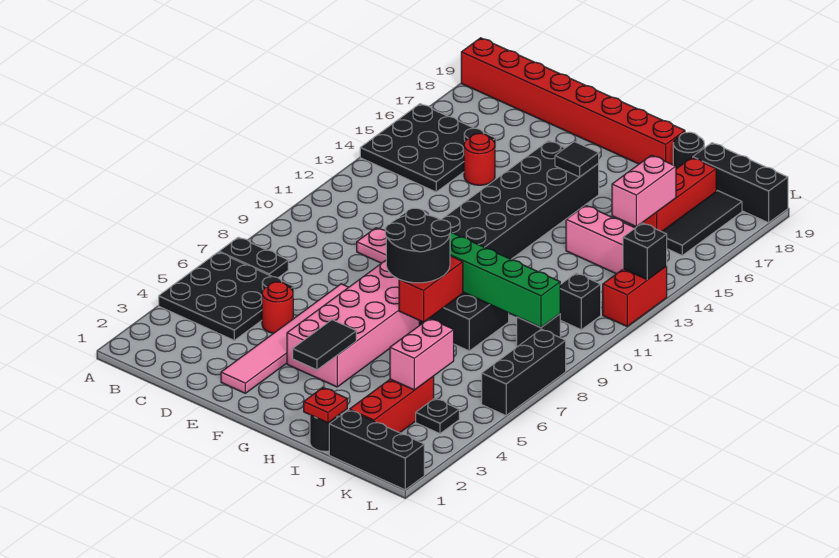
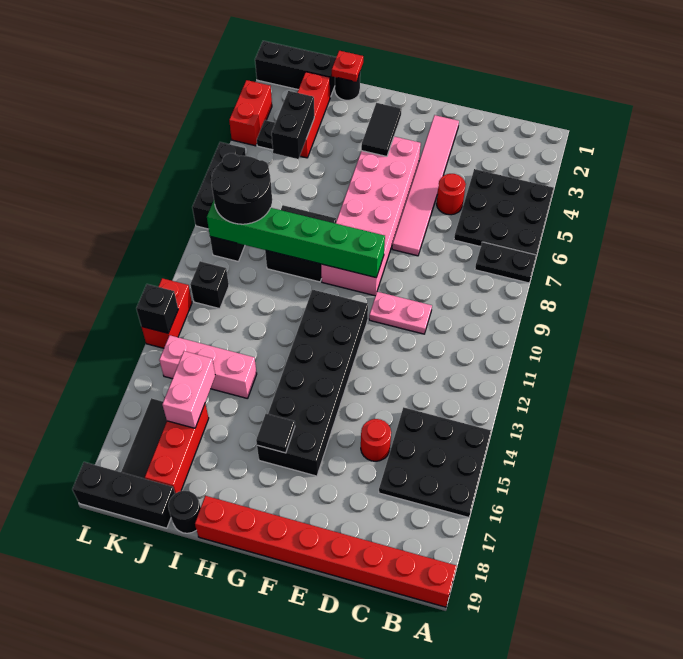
black round brick G7:H8 level 3 -> black round brick J8:K9 level 3
red brick H7:H8 level 2 -> red brick L3:L4 level 1
pink brick J4:J5 level 2 -> black brick J4:J5 level 2

